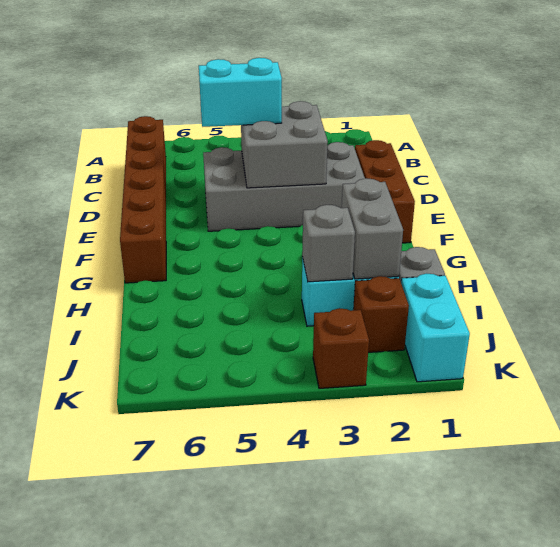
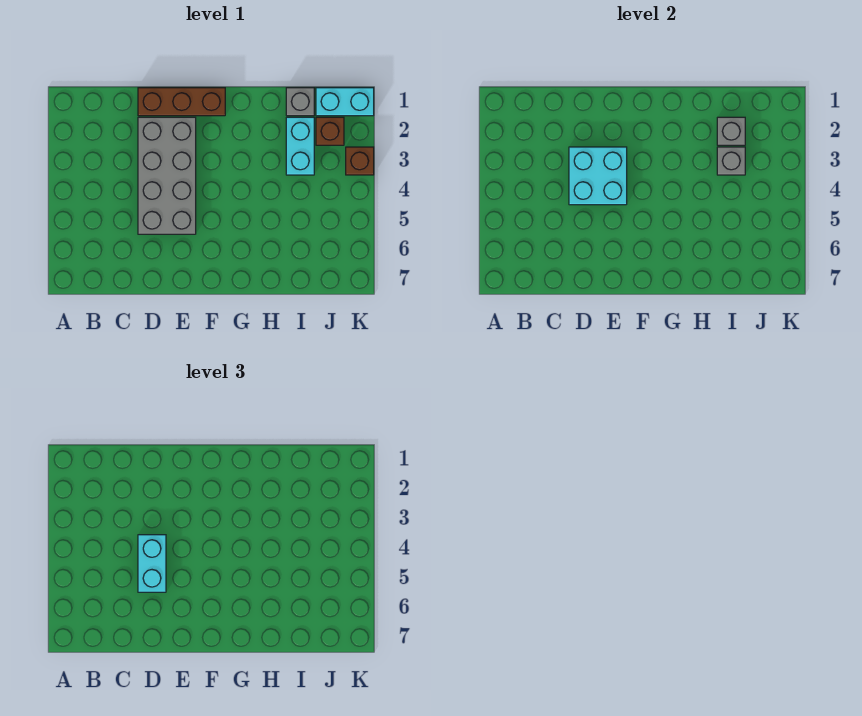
brown brick B7:G7 level 1 -> none
grey brick D3:E4 level 2 -> cyan brick D3:E4 level 2
grey brick H2:I2 level 2 -> grey brick I2 level 2

